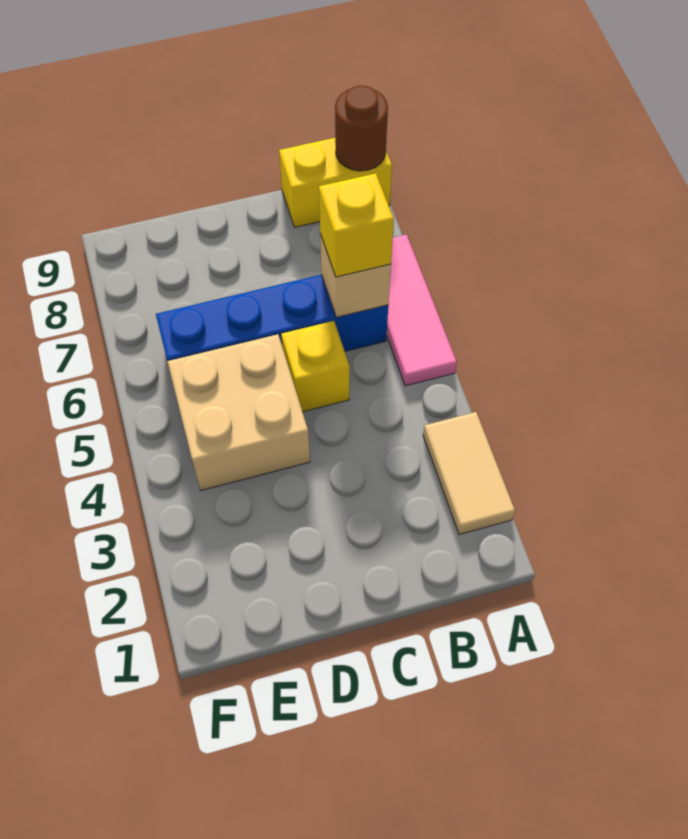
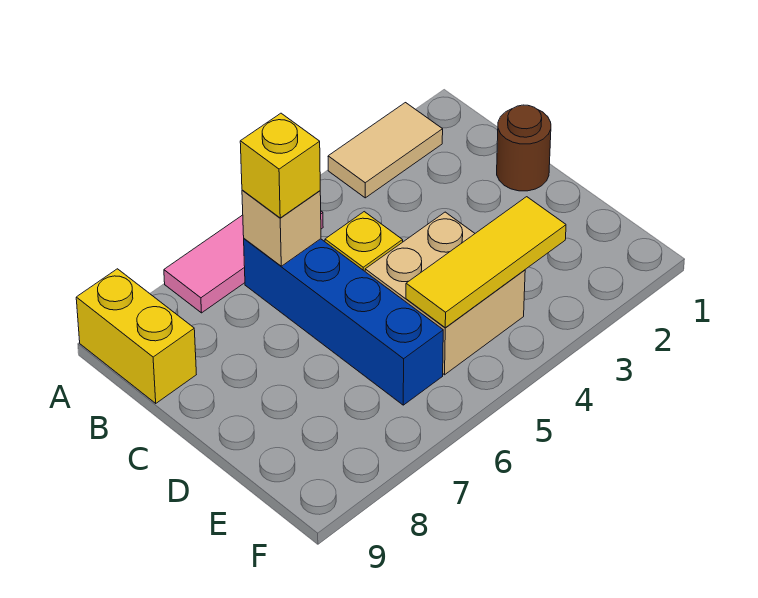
brown round brick A9 level 2 -> brown round brick C1 level 1
none -> yellow tile E3:E5 level 2

